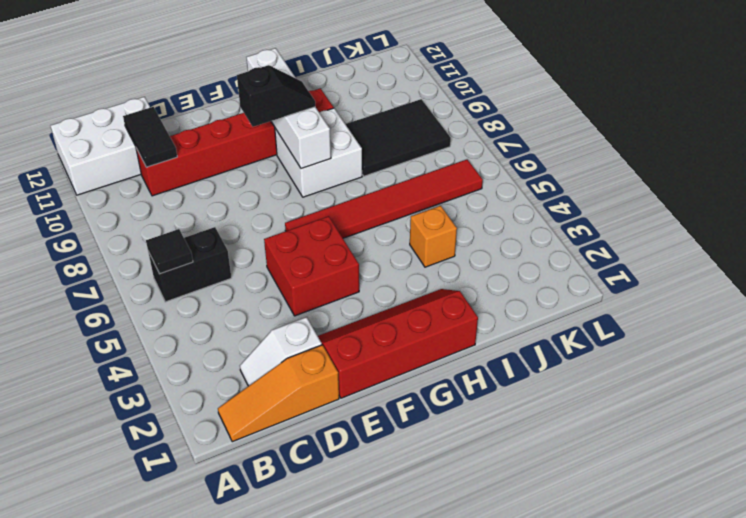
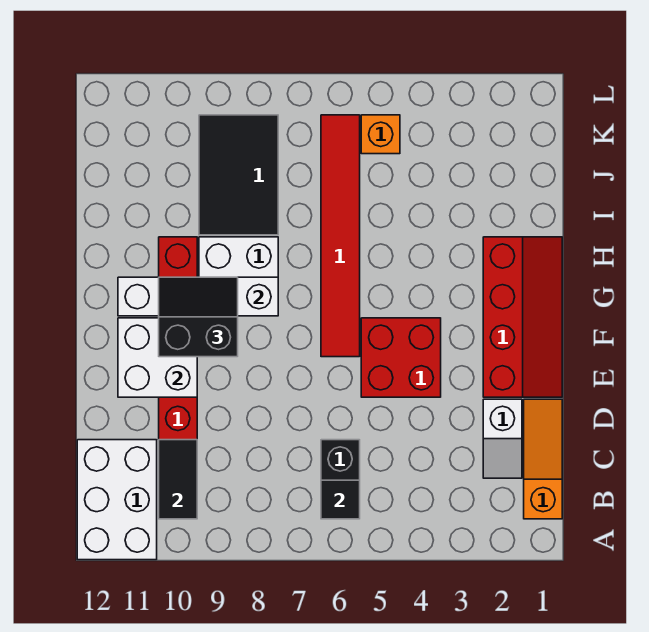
orange slope B1:D1 level 1 top D -> orange slope B1:D1 level 1 top B
black tile C10:C11 level 2 -> black tile B10:C10 level 2
red slope E1:H2 level 1 top 1 -> red slope E1:H2 level 1 top 2
none -> white brick E10:F11 level 2
black slope F9:G9 level 3 top F -> black slope F9:G10 level 3 top F
orange brick I4 level 1 -> orange brick K5 level 1

